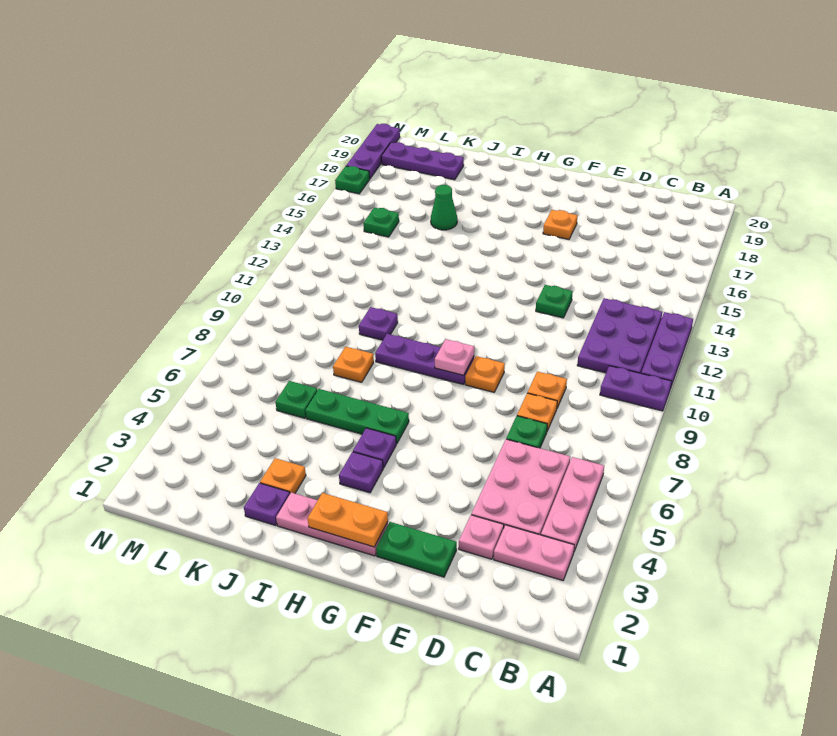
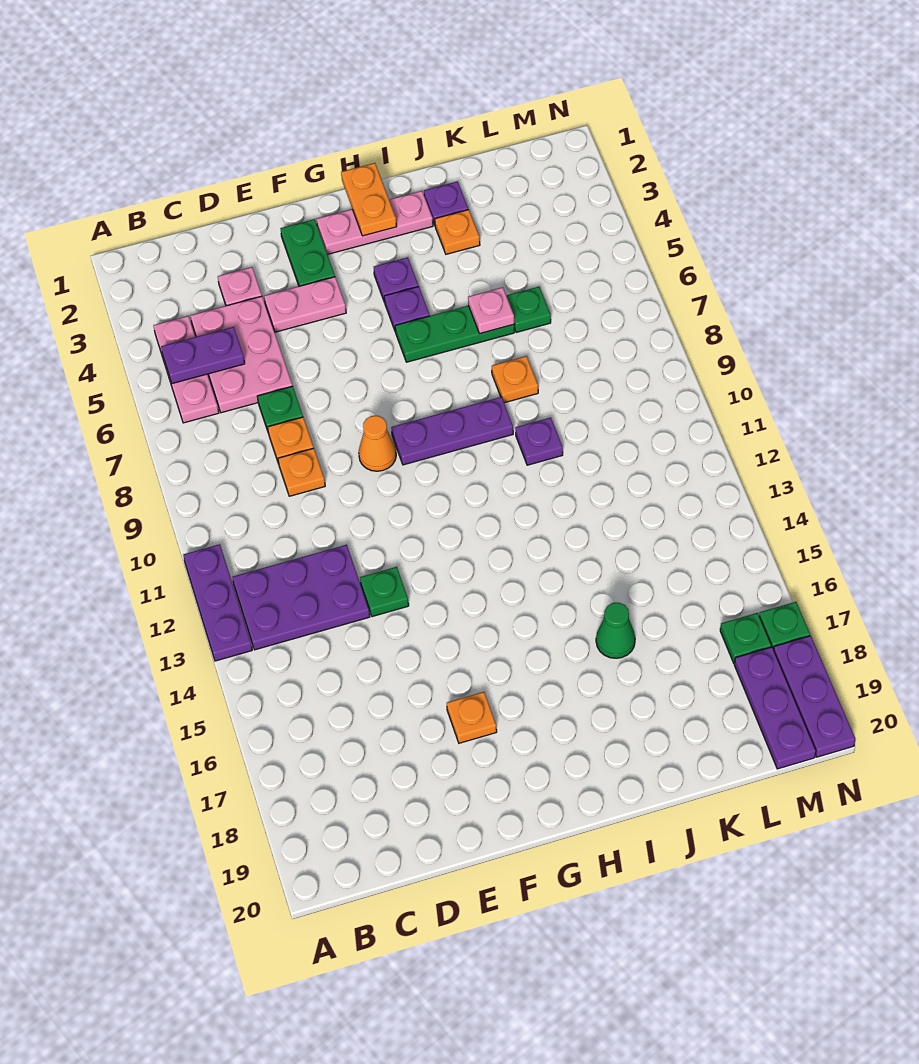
purple plate A10:B10 level 1 -> purple plate B5:C5 level 2
pink plate B3:C3 level 1 -> pink plate E4:F4 level 1
purple plate B11:C13 level 1 -> purple plate B12:D13 level 1
green plate E2:F2 level 1 -> green plate F2:F3 level 1
orange plate F9 level 1 -> orange cone F9 level 1
orange plate G2:H2 level 2 -> orange plate H1:H2 level 2
pink plate G9 level 2 -> pink plate J6 level 2
purple plate K19:M19 level 1 -> purple plate M18:M20 level 1
green plate L15 level 1 -> green plate M17 level 1

